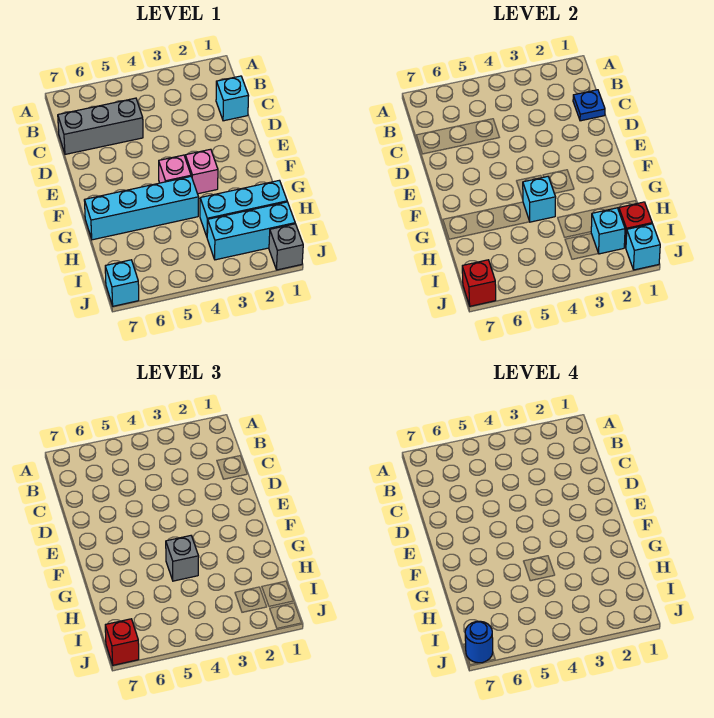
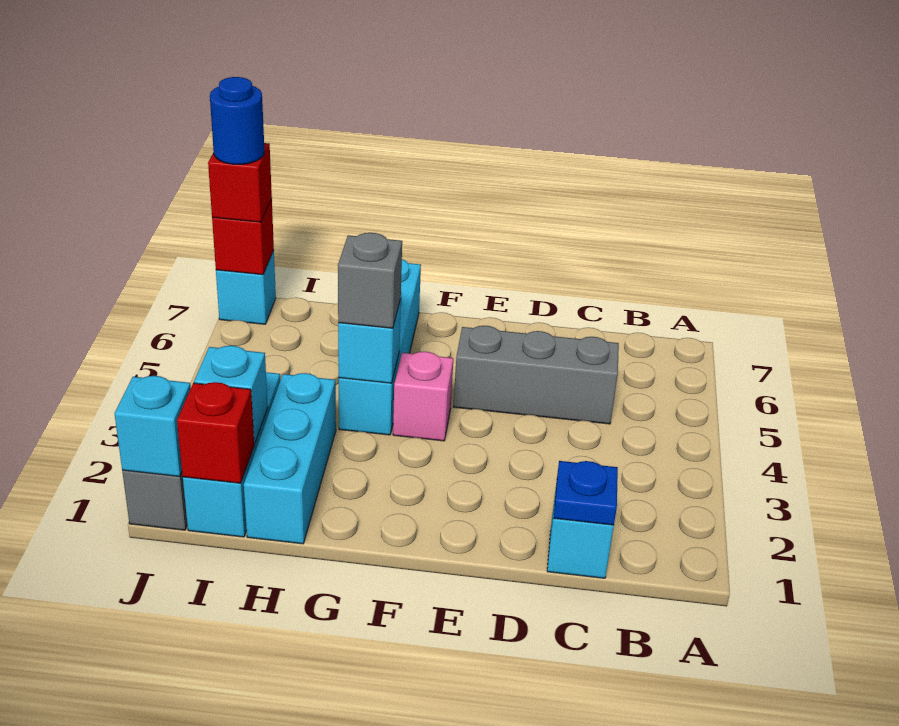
grey brick C5:C7 level 1 -> grey brick C5:E5 level 1
pink brick F3 level 1 -> none

